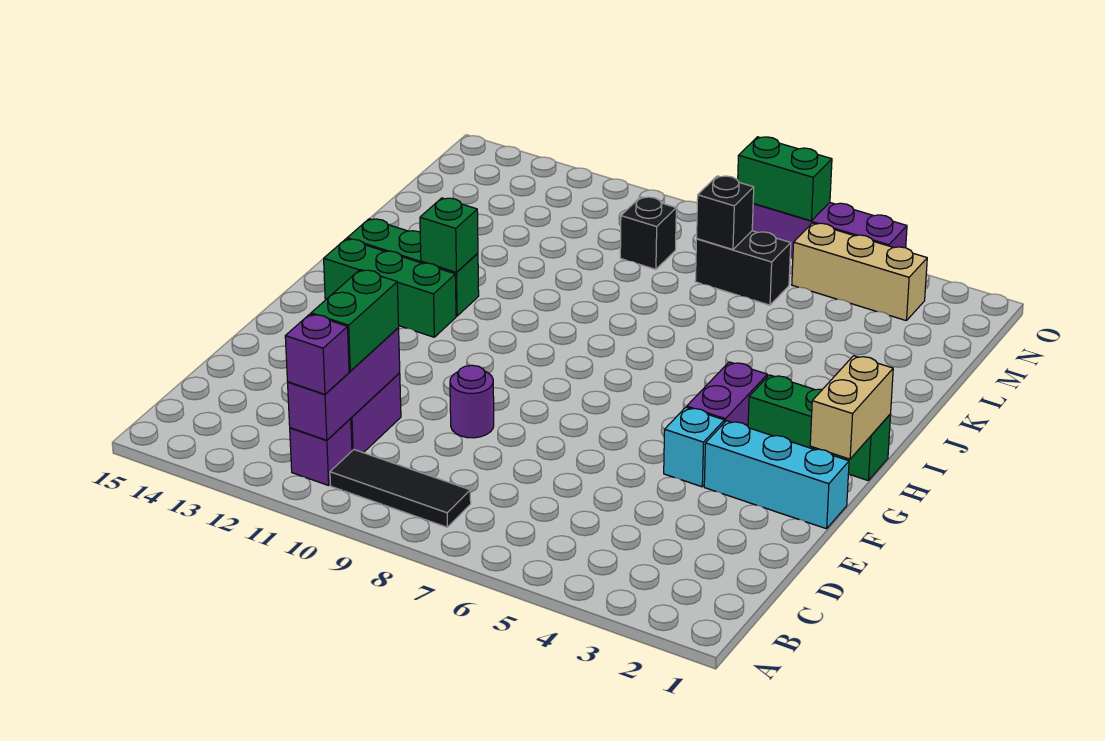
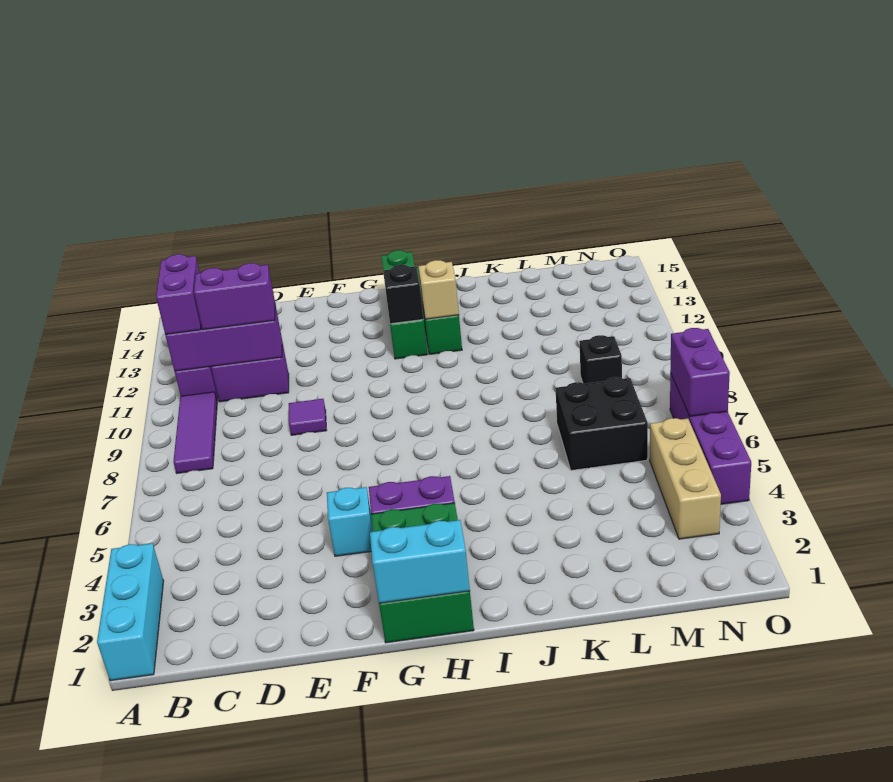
black tile B8:B10 level 1 -> purple tile B8:B10 level 1
purple brick B11 level 3 -> purple brick B11:B12 level 3
green brick C11:D11 level 3 -> purple brick C11:D11 level 3
purple round brick E9 level 1 -> purple tile E9 level 1
cyan brick F1:F3 level 1 -> cyan brick A1:A3 level 1
tan brick G1:H1 level 2 -> cyan brick G1:H1 level 2
green brick H1:H3 level 1 -> green brick G1:H3 level 1
green brick H12:H14 level 1 -> green brick H12:H15 level 1
green brick I12 level 2 -> tan brick I12 level 2
black brick M6:M7 level 1 -> black brick L6:M7 level 1
black brick M7 level 2 -> black brick H12 level 2
green brick O6:O7 level 2 -> purple brick O6:O7 level 2

